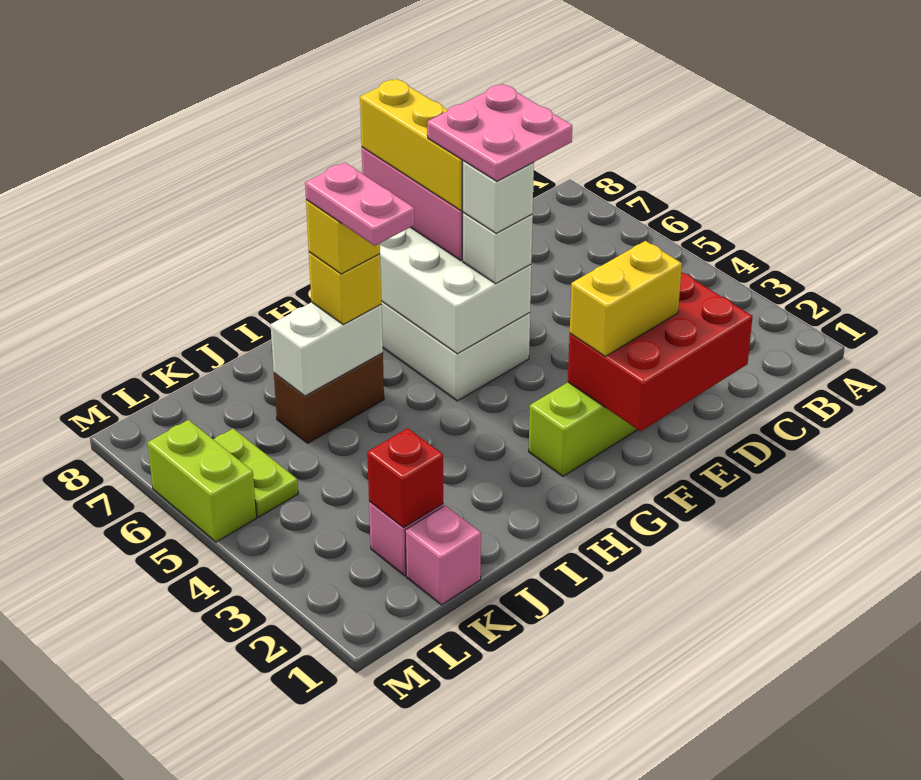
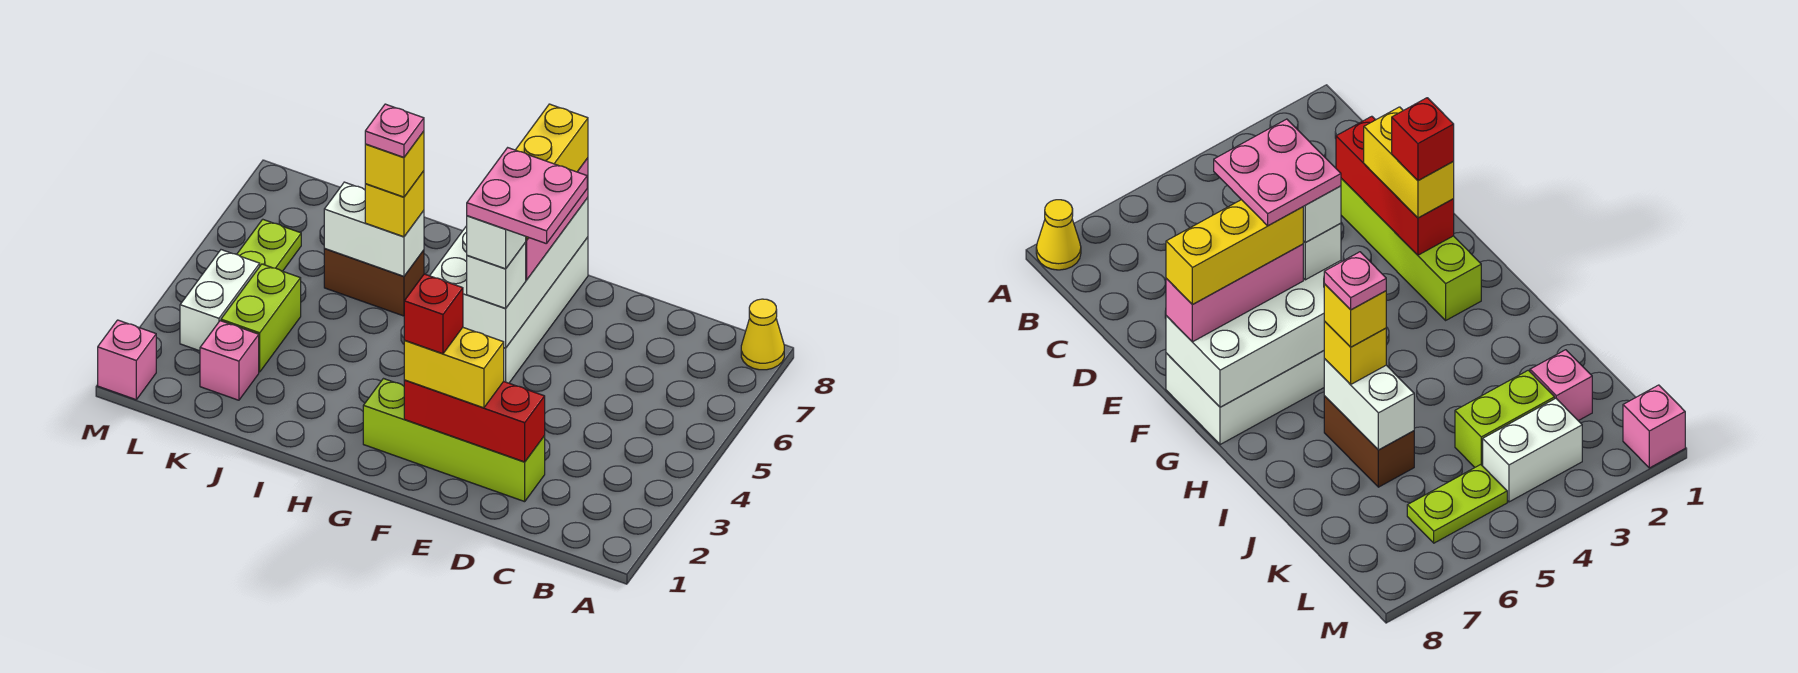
none -> yellow cone A8 level 1
red brick D1:F2 level 2 -> red brick D2:F2 level 2
pink plate I5:I6 level 5 -> pink plate I6 level 5
pink brick K1 level 1 -> pink brick M1 level 1
red brick K2 level 2 -> red brick F2 level 4
none -> white brick L3:L4 level 1
lime brick M5:M6 level 1 -> lime brick K3:K4 level 1

